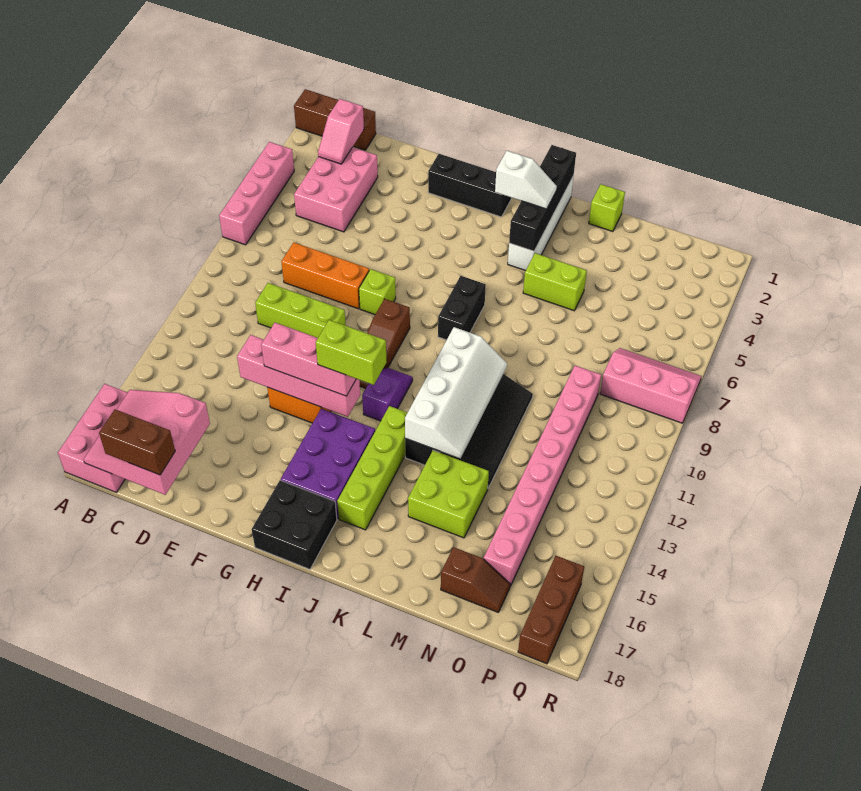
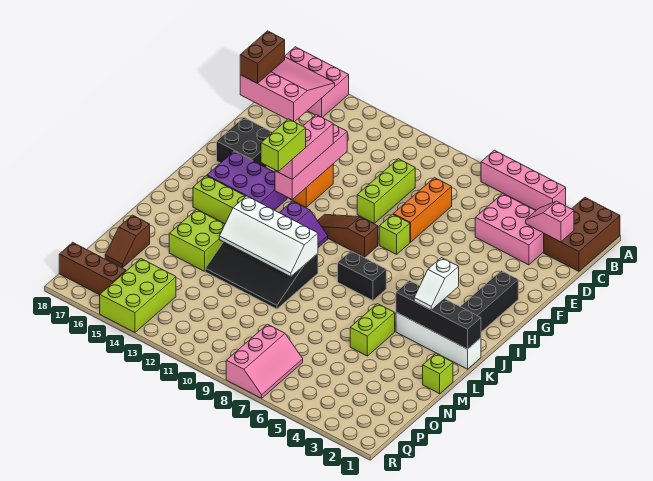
brown brick A1:C1 level 1 -> brown brick A1:C2 level 1
black brick H17:I18 level 1 -> black brick F16:G17 level 1
pink brick O9:O16 level 1 -> none
none -> lime brick P14:R15 level 1

